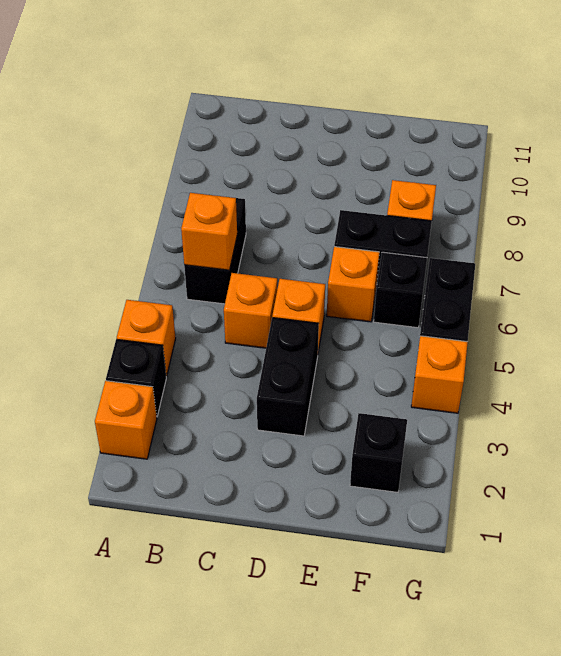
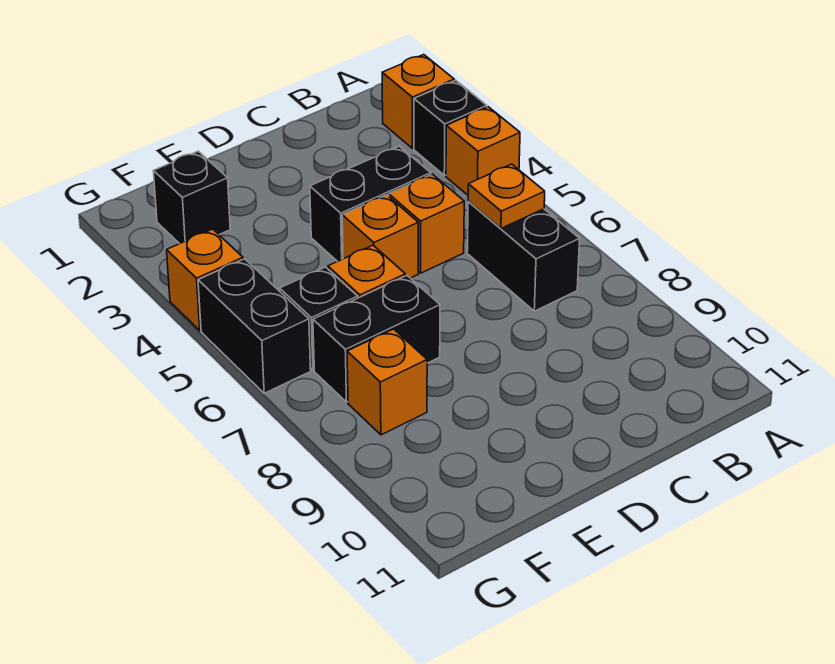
orange brick B6 level 2 -> orange plate B6 level 2
black brick D3:D4 level 1 -> black brick C4:D4 level 1

